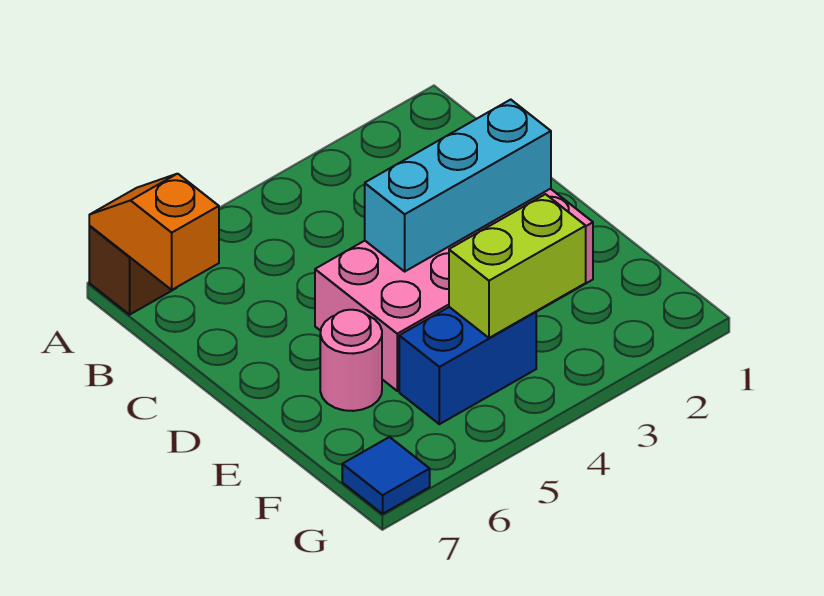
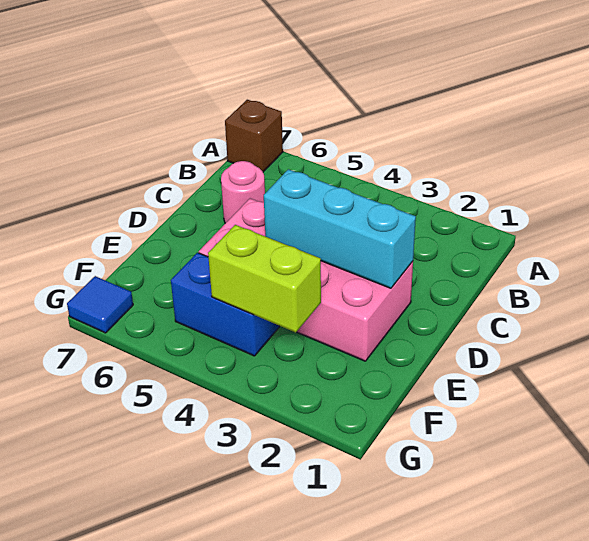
orange slope A7:B7 level 2 top B -> none
pink round brick E6 level 1 -> pink round brick C6 level 1

